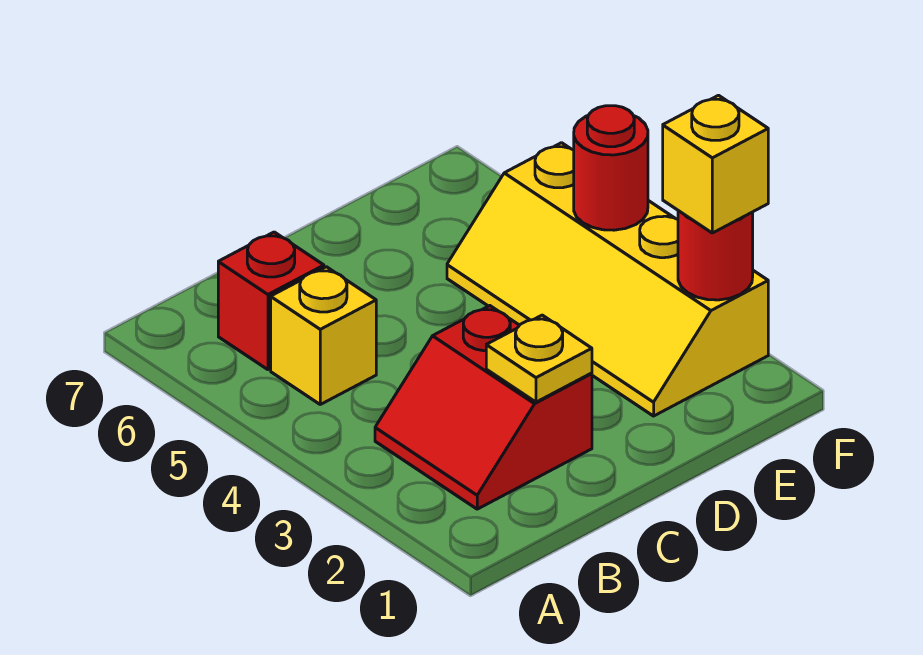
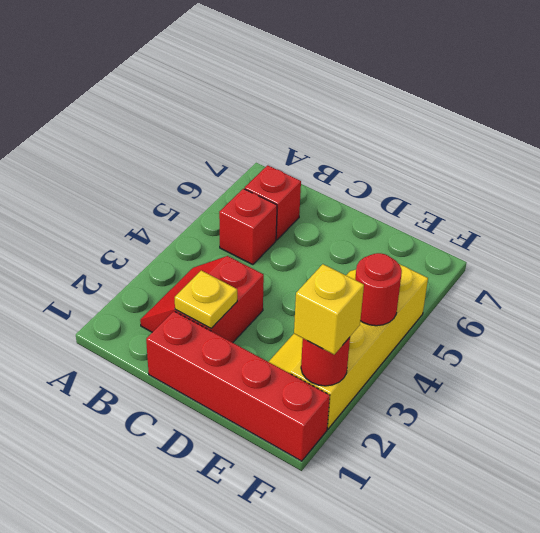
yellow brick B5 level 1 -> red brick B5 level 1
none -> red brick C1:F1 level 1

